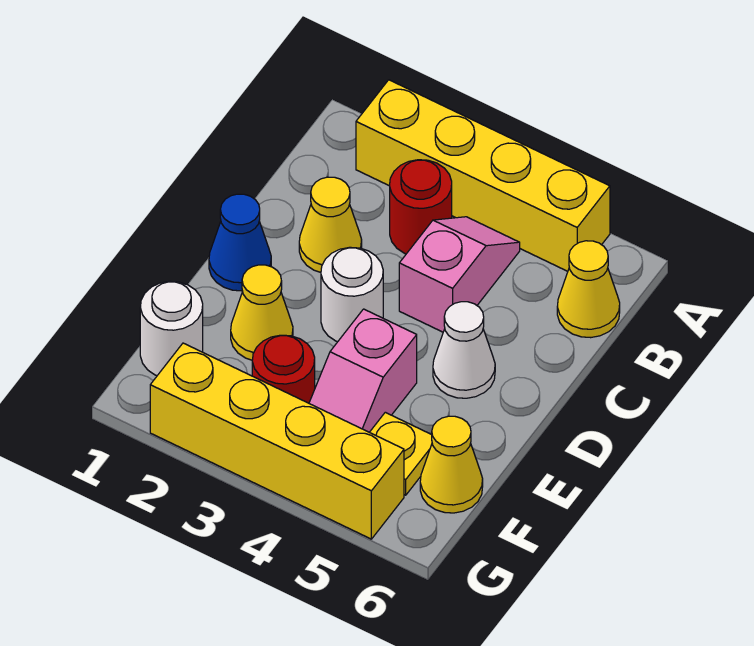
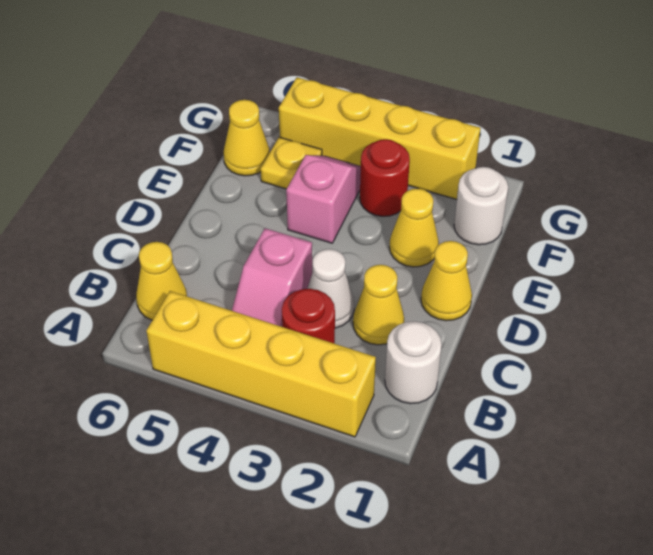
blue cone D1 level 1 -> yellow cone D1 level 1
white round brick D3 level 1 -> white round brick B1 level 1
white cone D5 level 1 -> white cone C3 level 1

